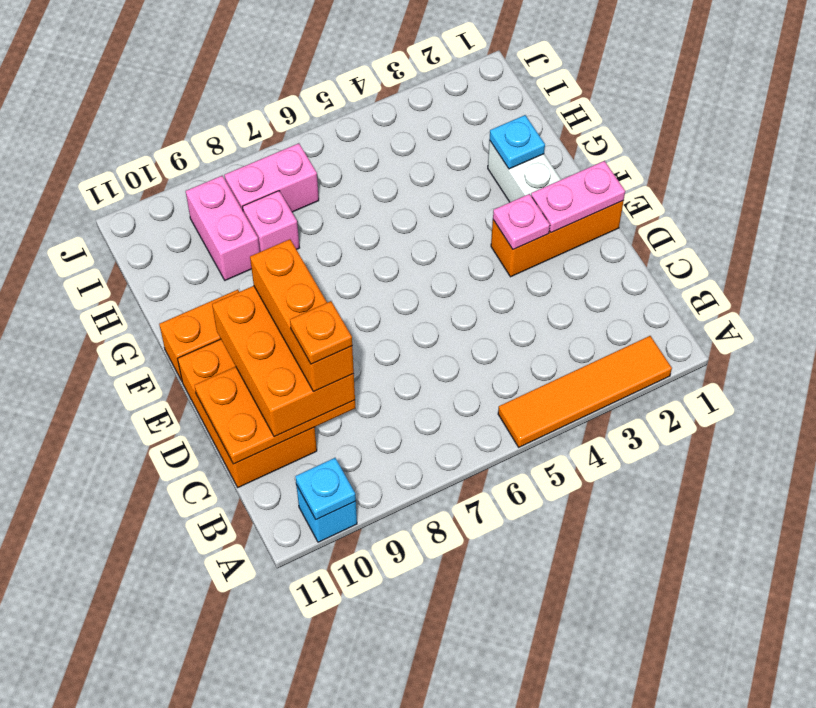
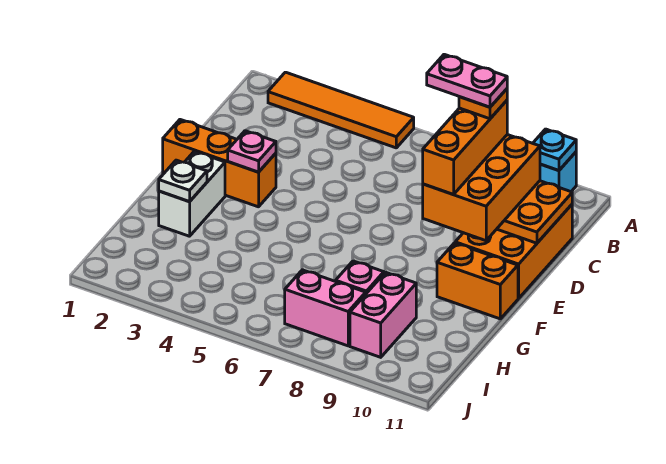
pink plate E1:E2 level 2 -> pink plate C8:C9 level 6
cyan plate G2 level 2 -> white plate G2 level 2

